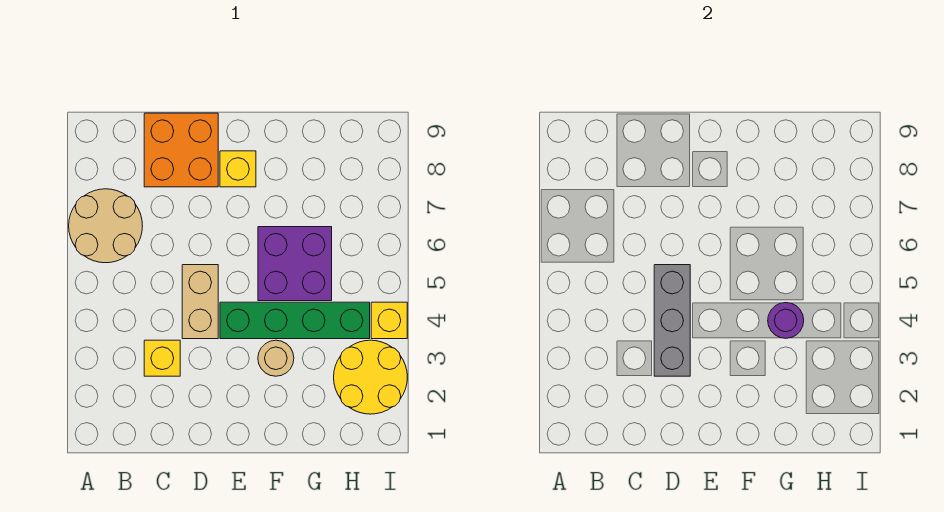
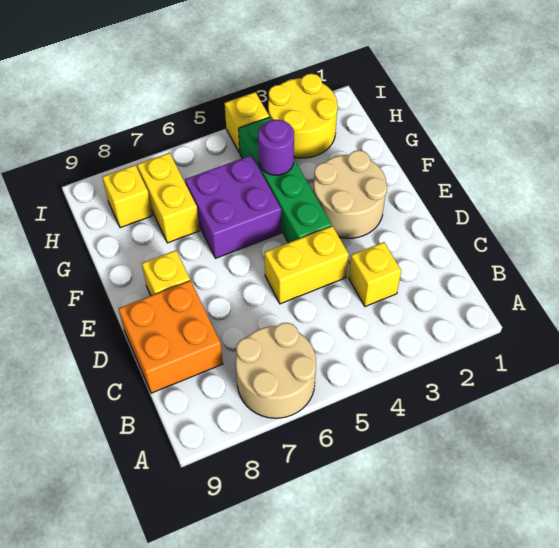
grey brick D3:D5 level 2 -> none
tan brick D4:D5 level 1 -> yellow brick D4:D5 level 1
tan round brick F3 level 1 -> tan round brick E2:F3 level 1
none -> yellow brick G7:H7 level 1
none -> yellow brick H8 level 1

